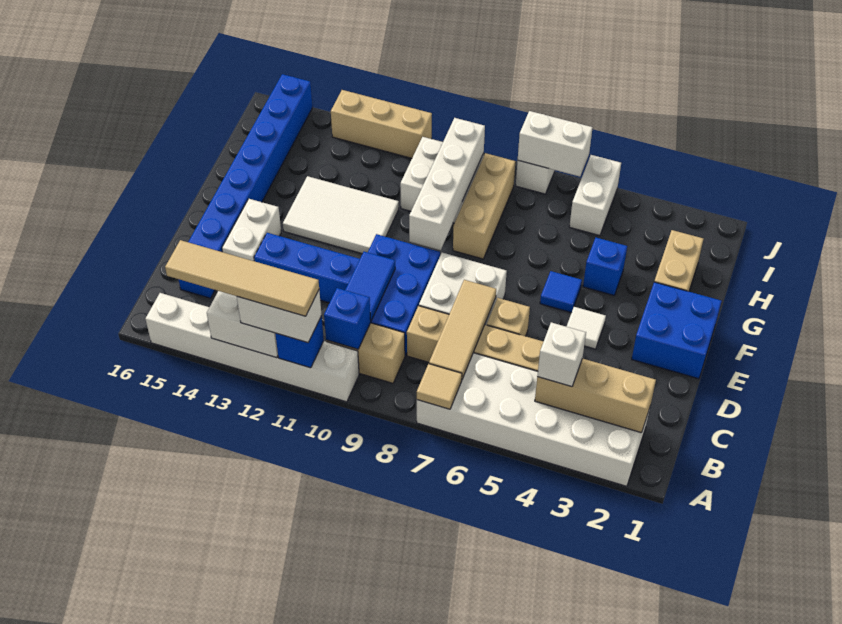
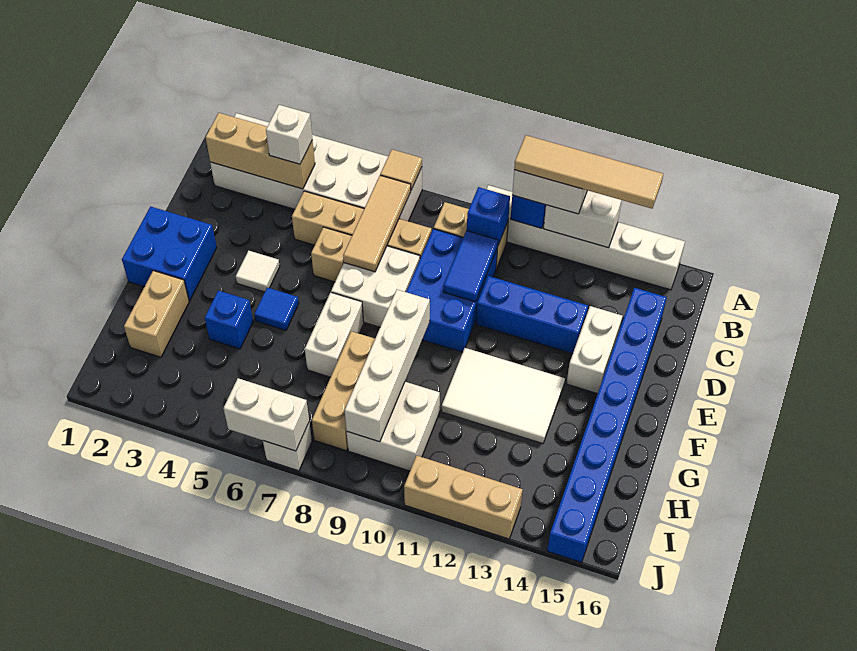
white brick I5:J5 level 1 -> white brick F7:G7 level 1

